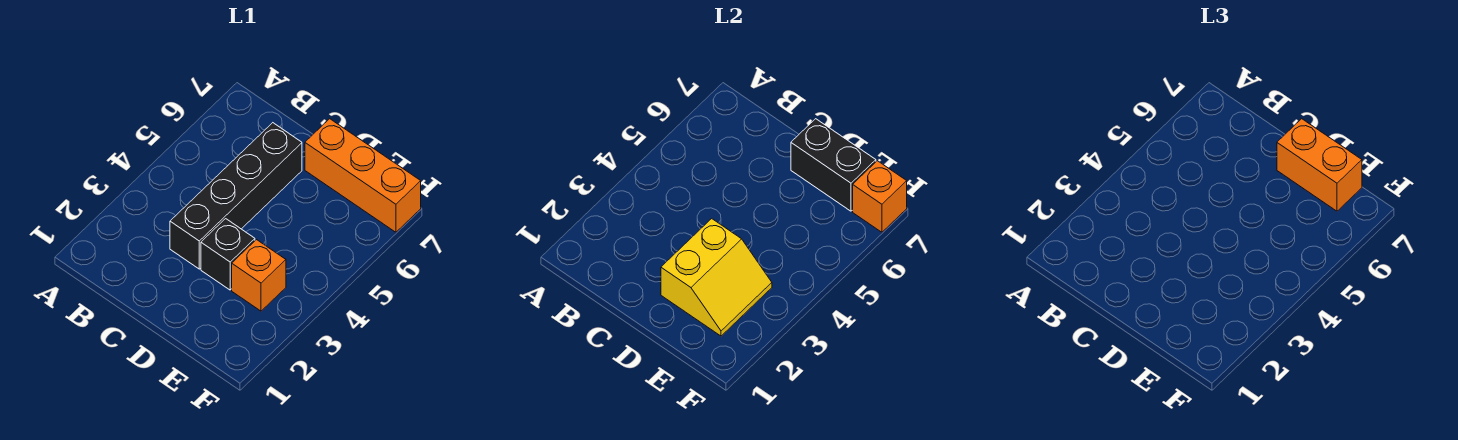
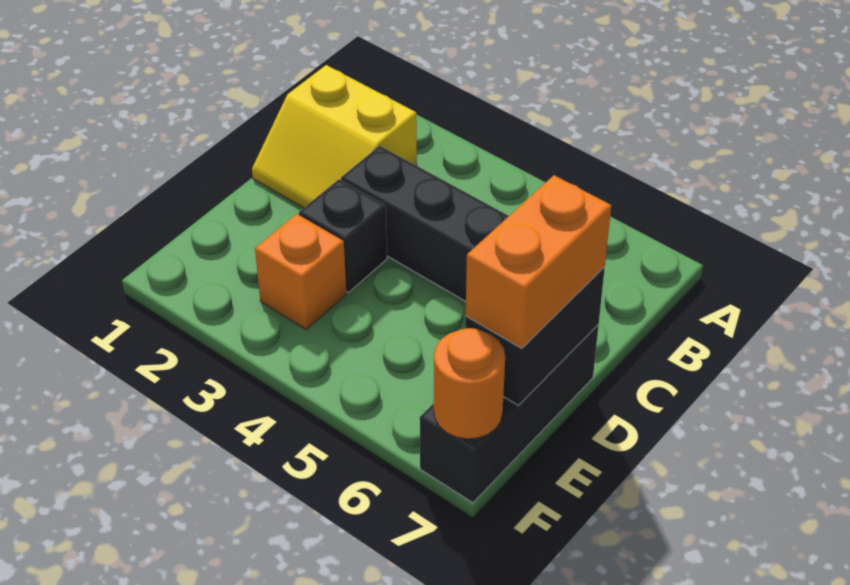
yellow slope D2:E3 level 2 top D -> yellow slope B1:C2 level 1 top B
orange brick D7:F7 level 1 -> black brick D7:F7 level 1
orange brick F7 level 2 -> orange round brick F7 level 2

